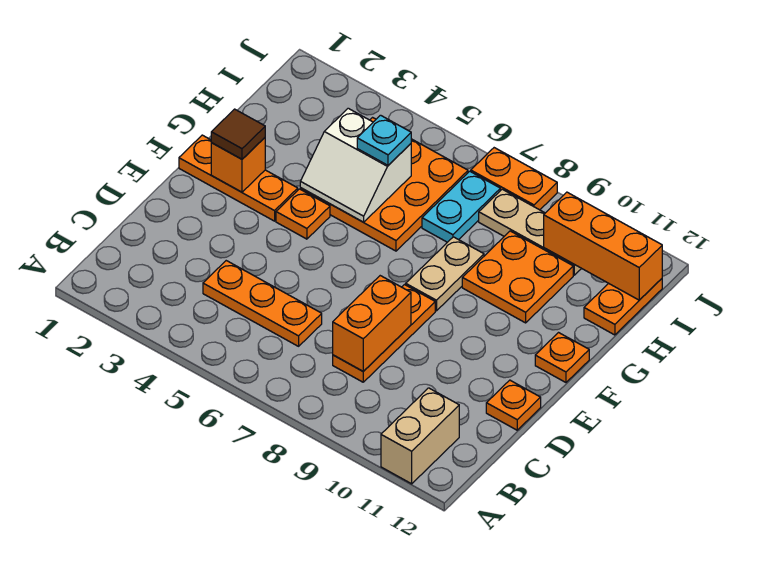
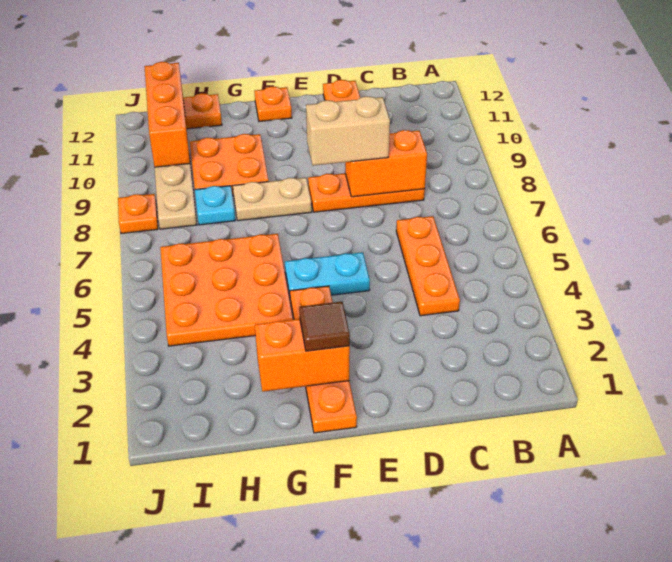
tan brick A11:B11 level 1 -> tan brick D8:E8 level 3
orange brick F2 level 2 -> orange brick F2:G2 level 2
white slope G4:H5 level 2 top H -> none
cyan plate H5 level 3 -> cyan plate H8 level 1
cyan plate H7:I7 level 1 -> cyan plate E5:F5 level 1
orange plate J7:J8 level 1 -> orange plate J8 level 1

